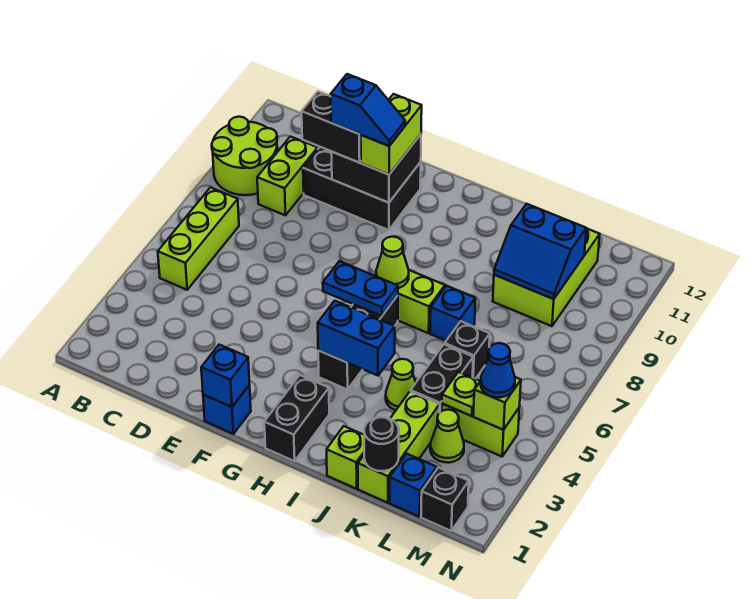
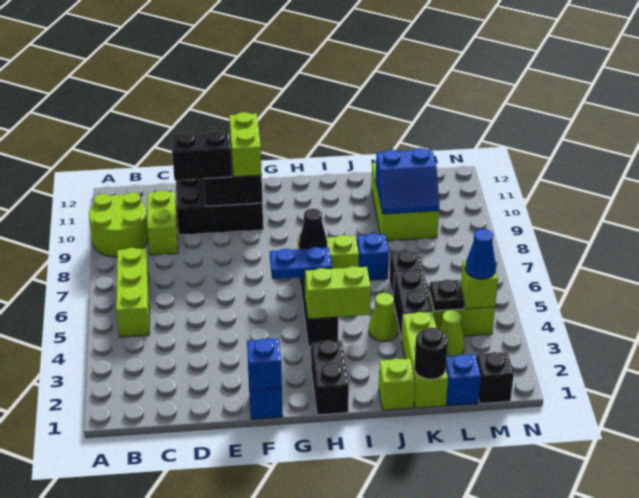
blue slope E10:F10 level 4 top E -> none
blue brick H4:I4 level 2 -> lime brick H4:I4 level 2
lime cone H7 level 2 -> black cone H7 level 2
lime plate L4 level 2 -> black plate L4 level 2

